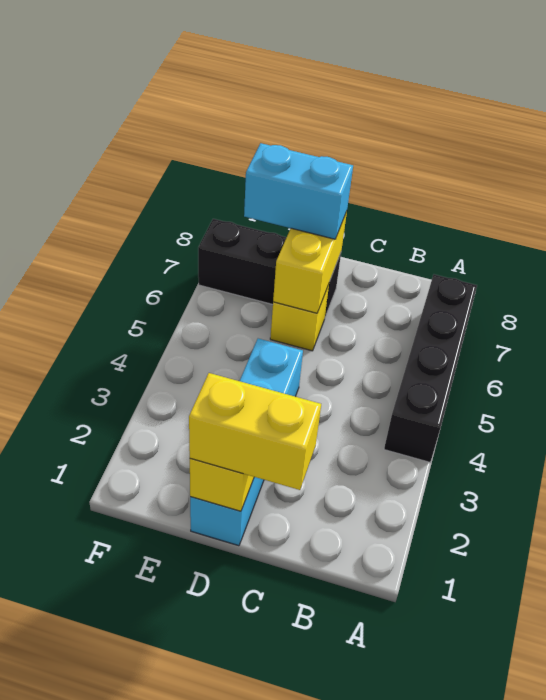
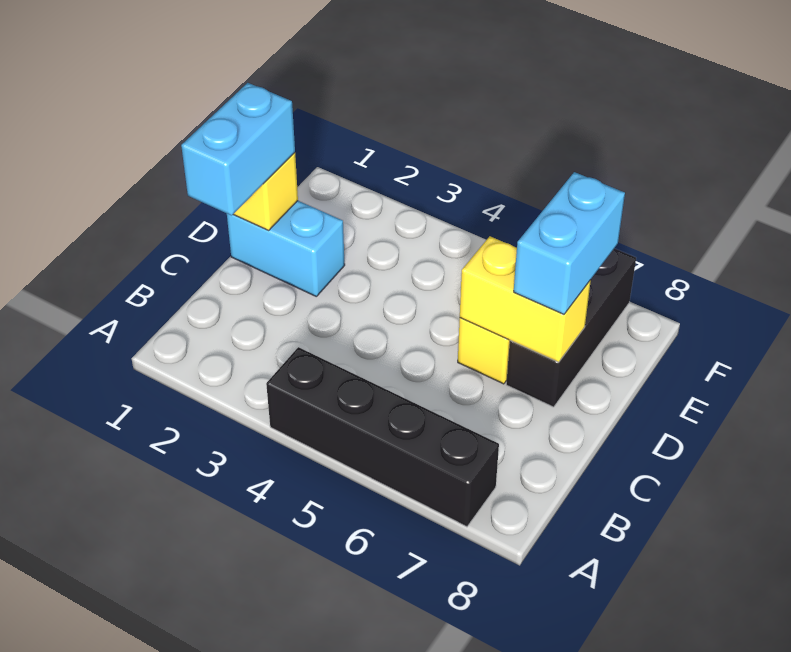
yellow brick C1:D1 level 3 -> cyan brick C1:D1 level 3
cyan brick D1:D4 level 1 -> cyan brick D1:D2 level 1

